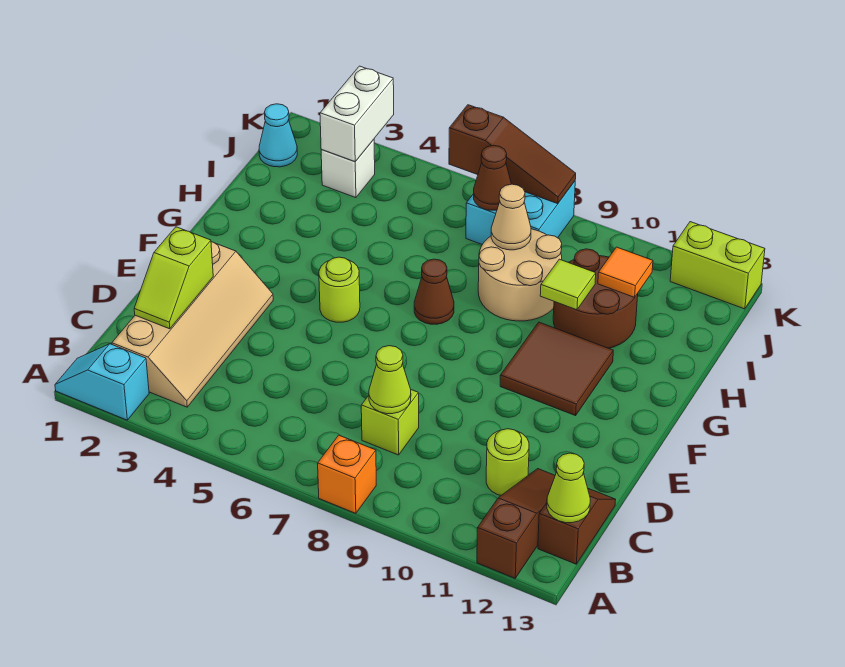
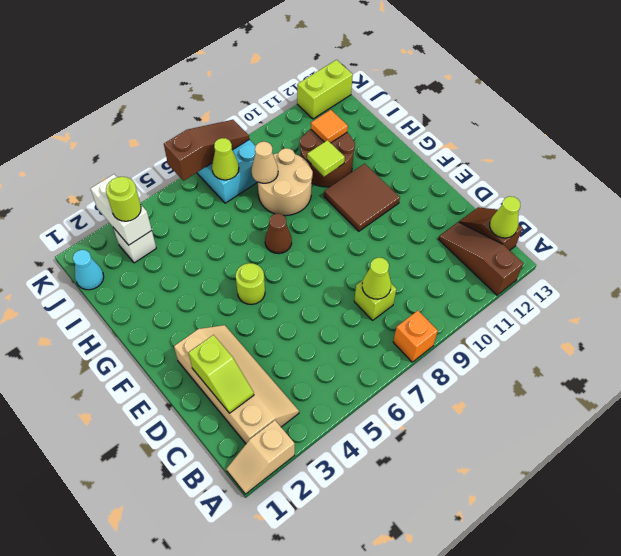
cyan slope A1:A2 level 1 top 2 -> tan slope A1:A2 level 1 top 2
lime round brick C11 level 1 -> lime round brick J3 level 3
brown cone J7 level 2 -> lime cone J7 level 2

